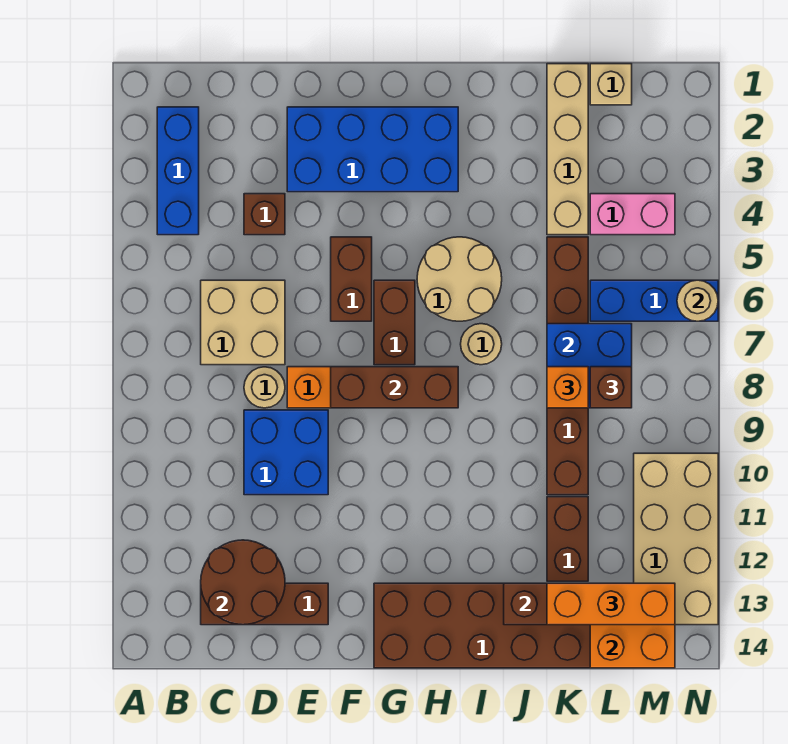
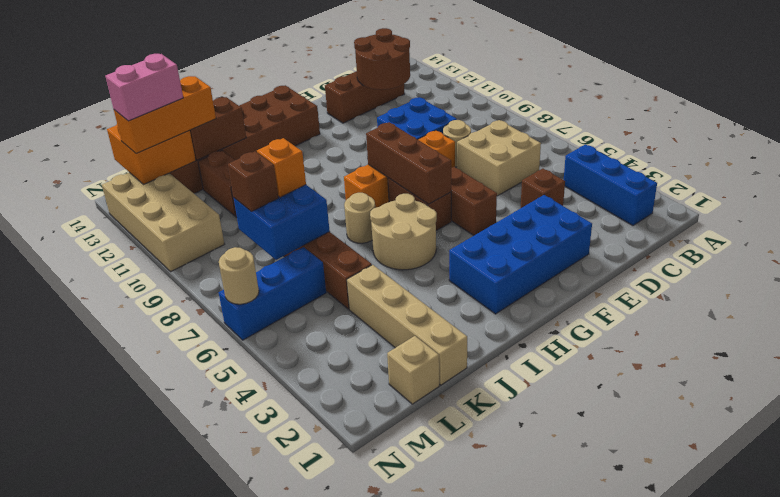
brown brick F8:H8 level 2 -> brown brick G6:G8 level 2
pink brick L4:M4 level 1 -> pink brick L13:M13 level 4

